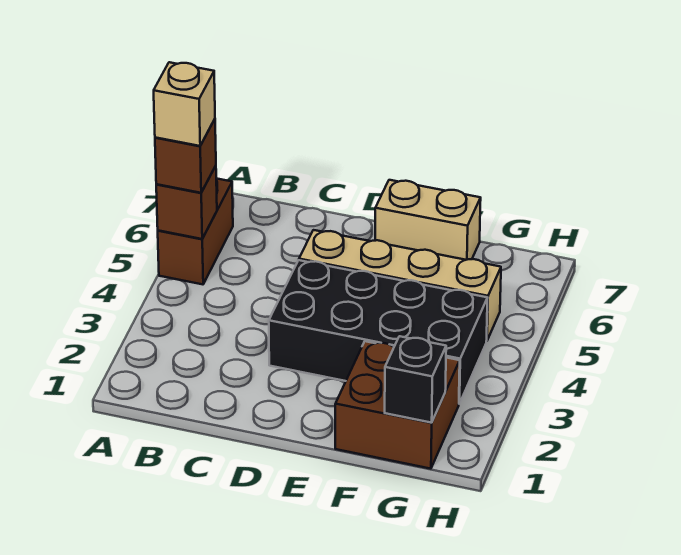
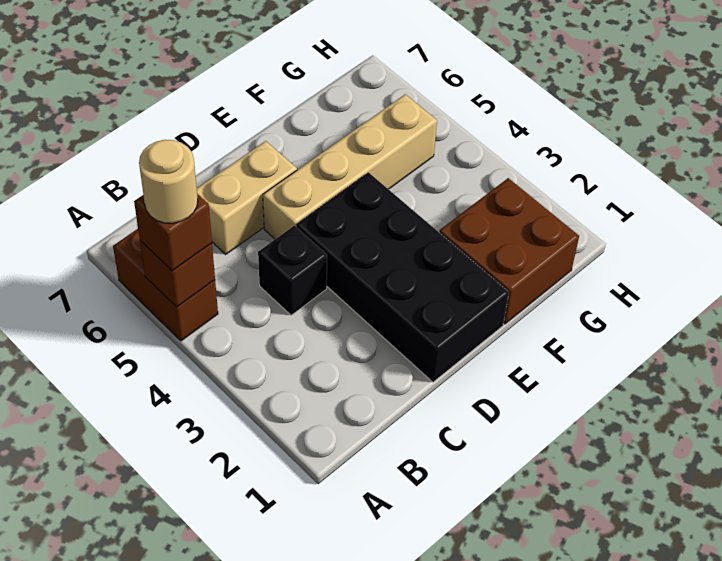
tan brick A5 level 4 -> tan round brick A5 level 4
black brick D3:G4 level 1 -> black brick D1:E4 level 1
tan brick E7:F7 level 1 -> tan brick C6:D6 level 1
black brick G1 level 2 -> black brick C4 level 1

